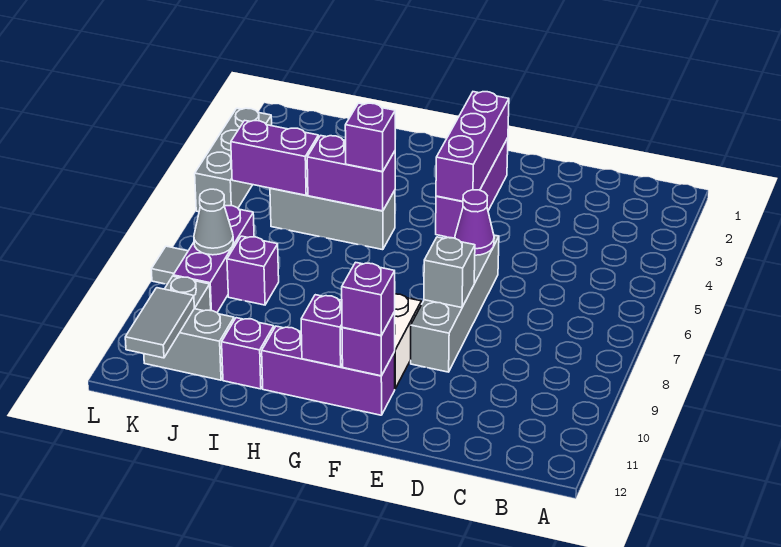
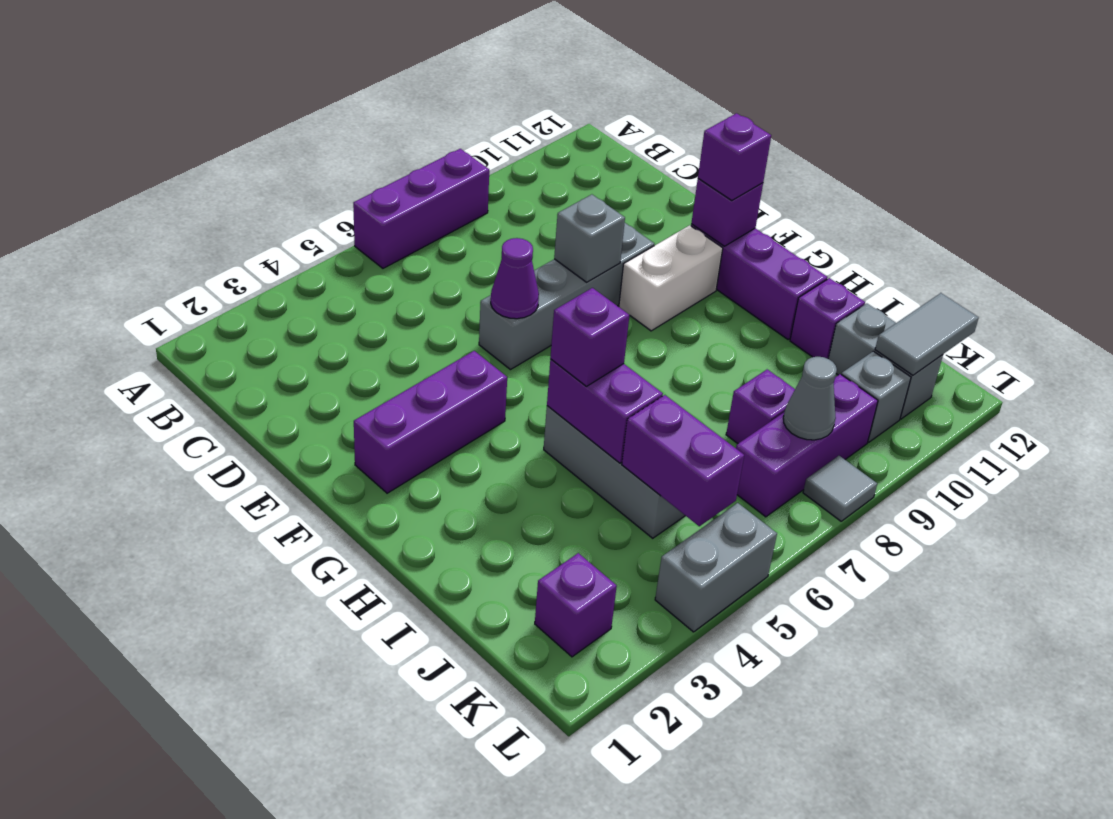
purple brick F2:F4 level 2 -> purple brick A6:A8 level 1
purple brick G11 level 2 -> purple brick K2 level 1
grey brick L3:L5 level 1 -> grey brick L4:L5 level 1

